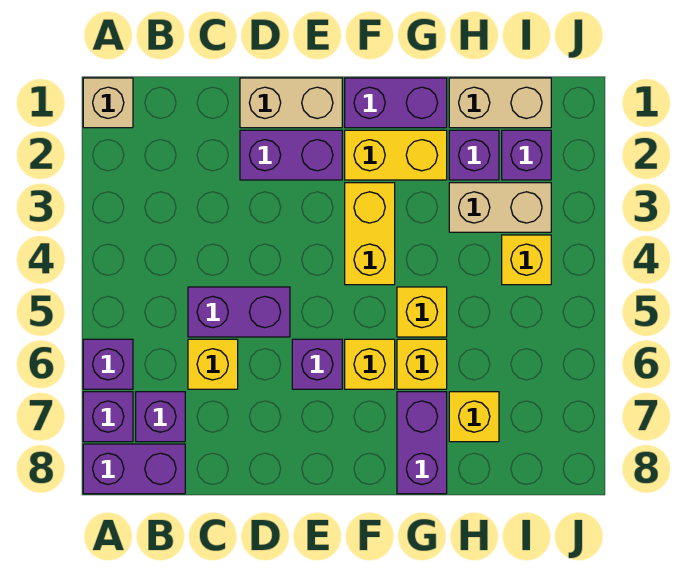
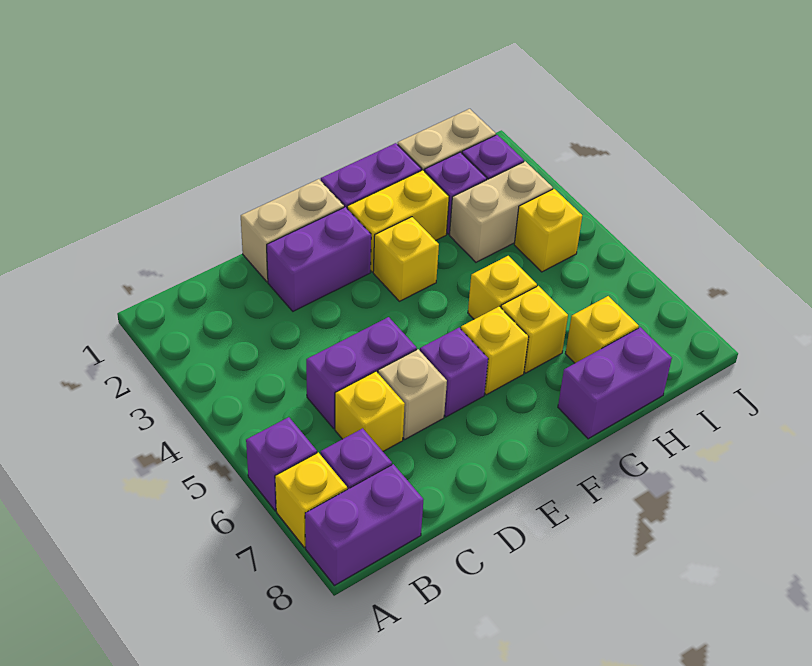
tan brick A1 level 1 -> tan brick D6 level 1
purple brick A7 level 1 -> yellow brick A7 level 1
yellow brick F3:F4 level 1 -> yellow brick F3 level 1
purple brick G7:G8 level 1 -> purple brick G8:H8 level 1

